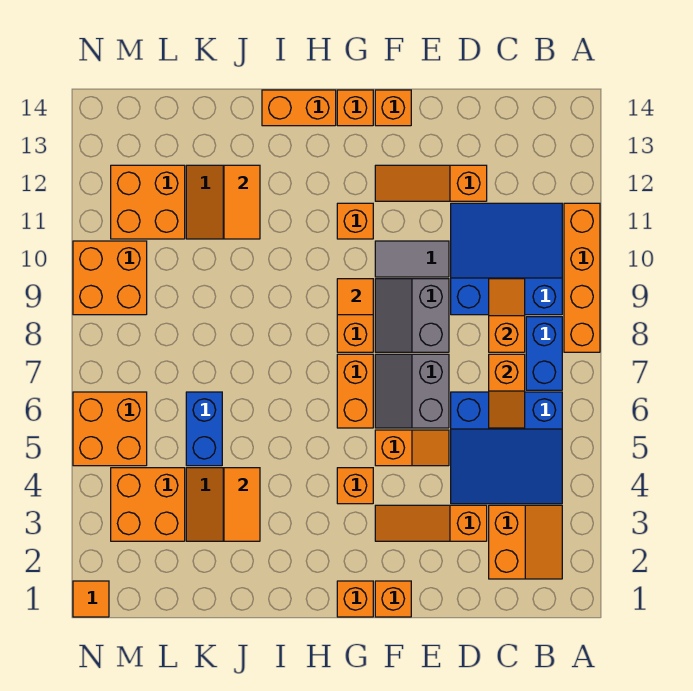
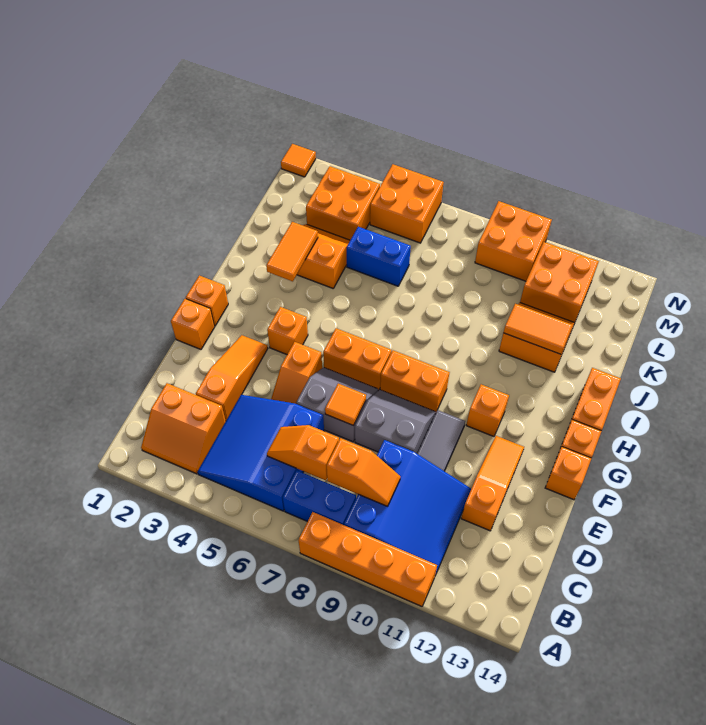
orange tile G9 level 2 -> orange tile E7 level 2
orange tile J3:J4 level 2 -> orange tile I3:J3 level 2

